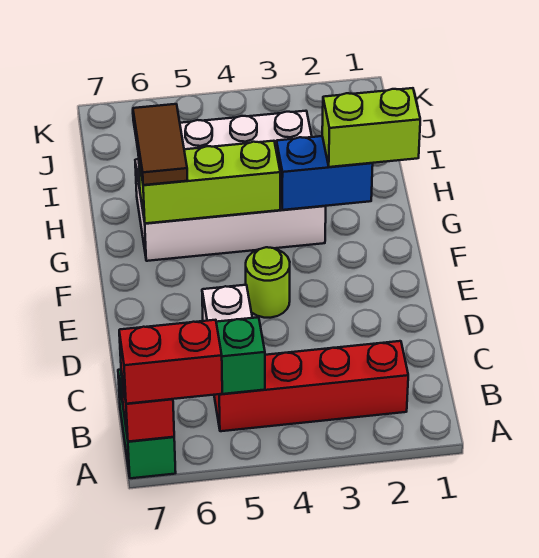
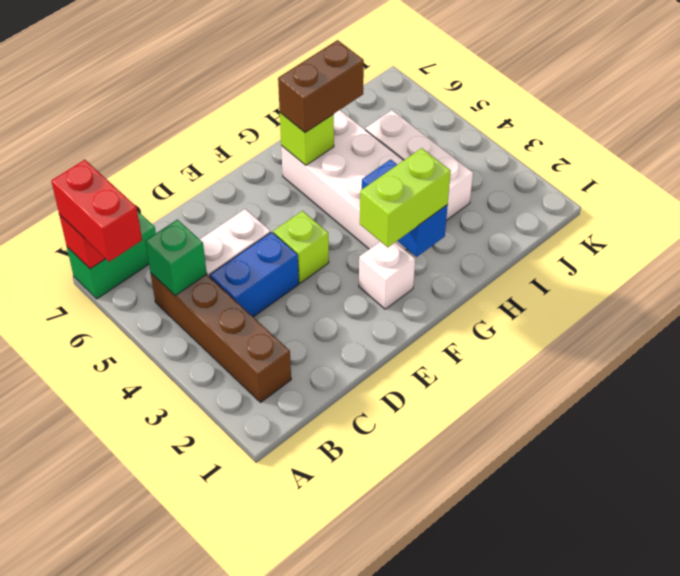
red brick B2:B5 level 1 -> brown brick B2:B5 level 1
none -> blue brick C4:D4 level 1
lime round brick E4 level 1 -> lime brick E4 level 1
none -> white brick F2 level 1
lime brick G1:G2 level 3 -> lime brick F2:G2 level 3
lime brick G4:G6 level 2 -> lime brick G6 level 2
brown tile G6:H6 level 3 -> brown brick G6:H6 level 3

